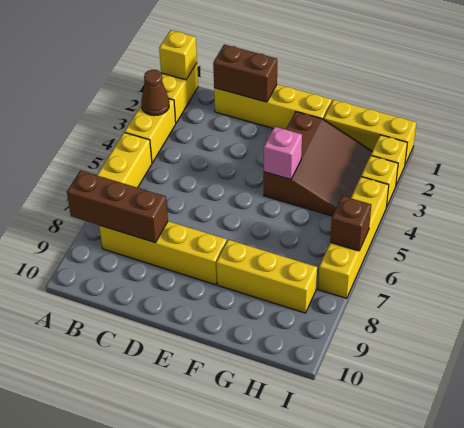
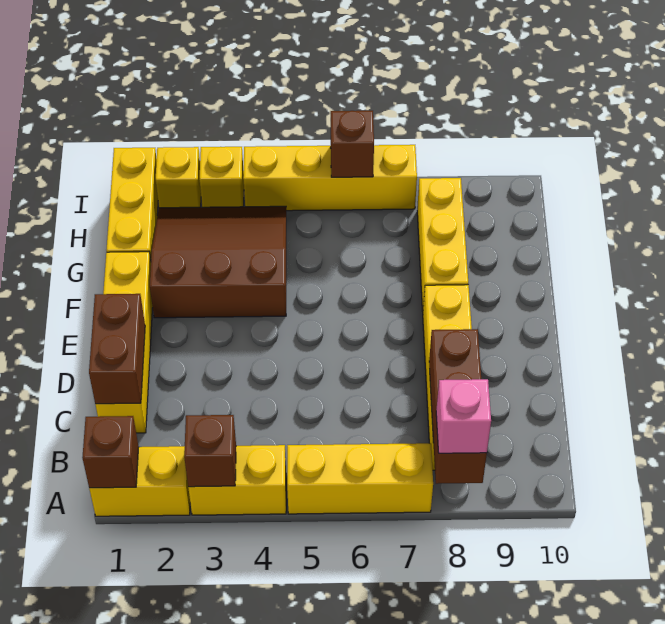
yellow brick A1 level 2 -> brown brick A1 level 2
brown cone A3 level 2 -> brown brick A3 level 2
pink brick F4 level 2 -> pink brick A8 level 3

